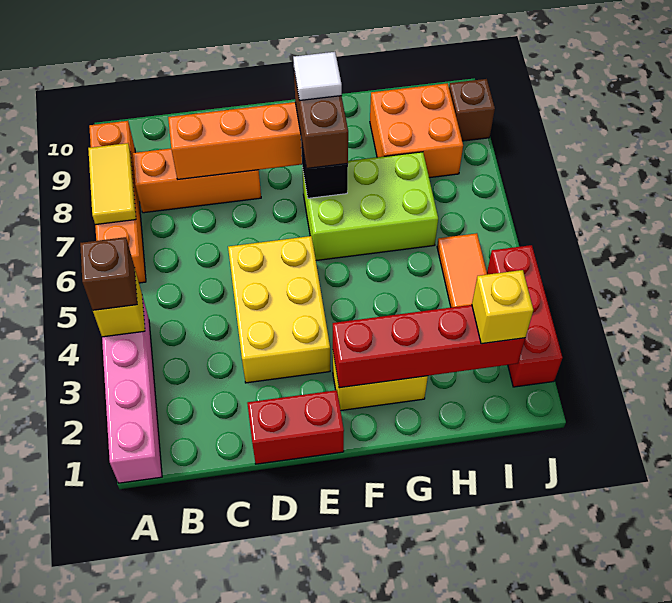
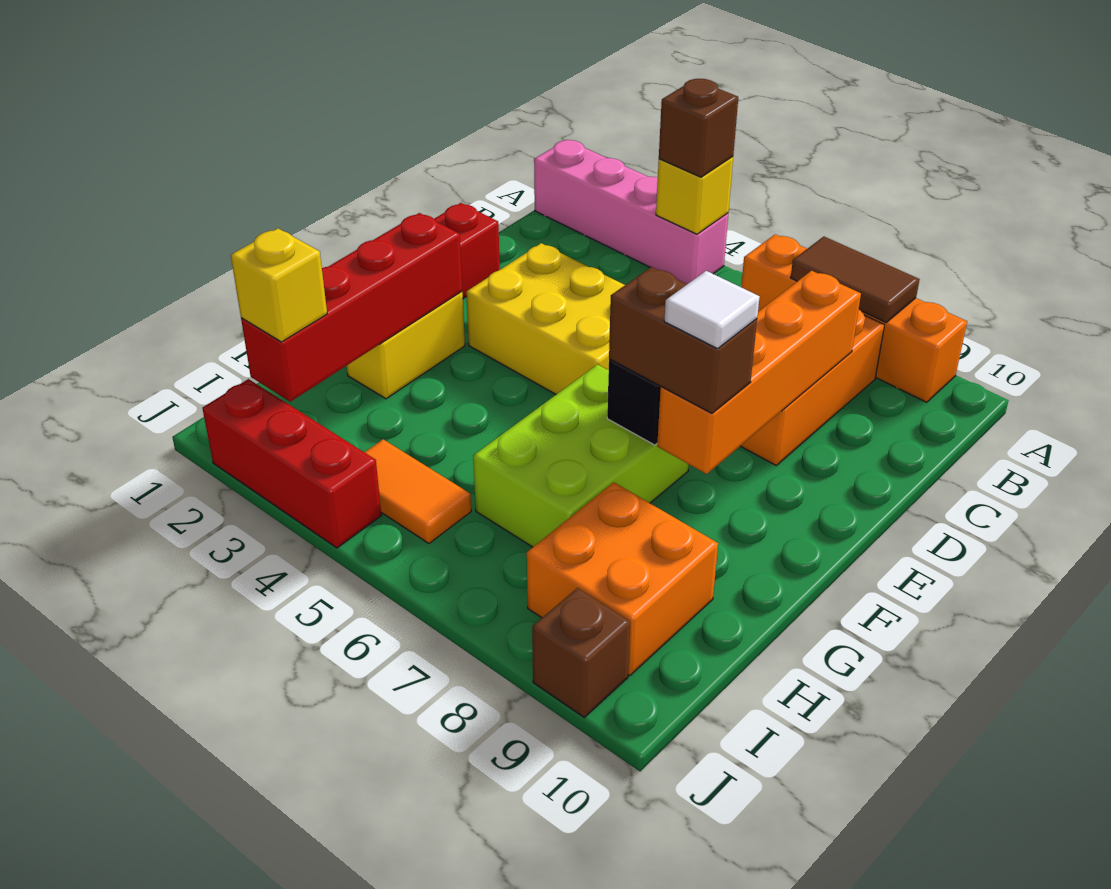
yellow tile A7:A8 level 2 -> brown tile A7:A8 level 2

